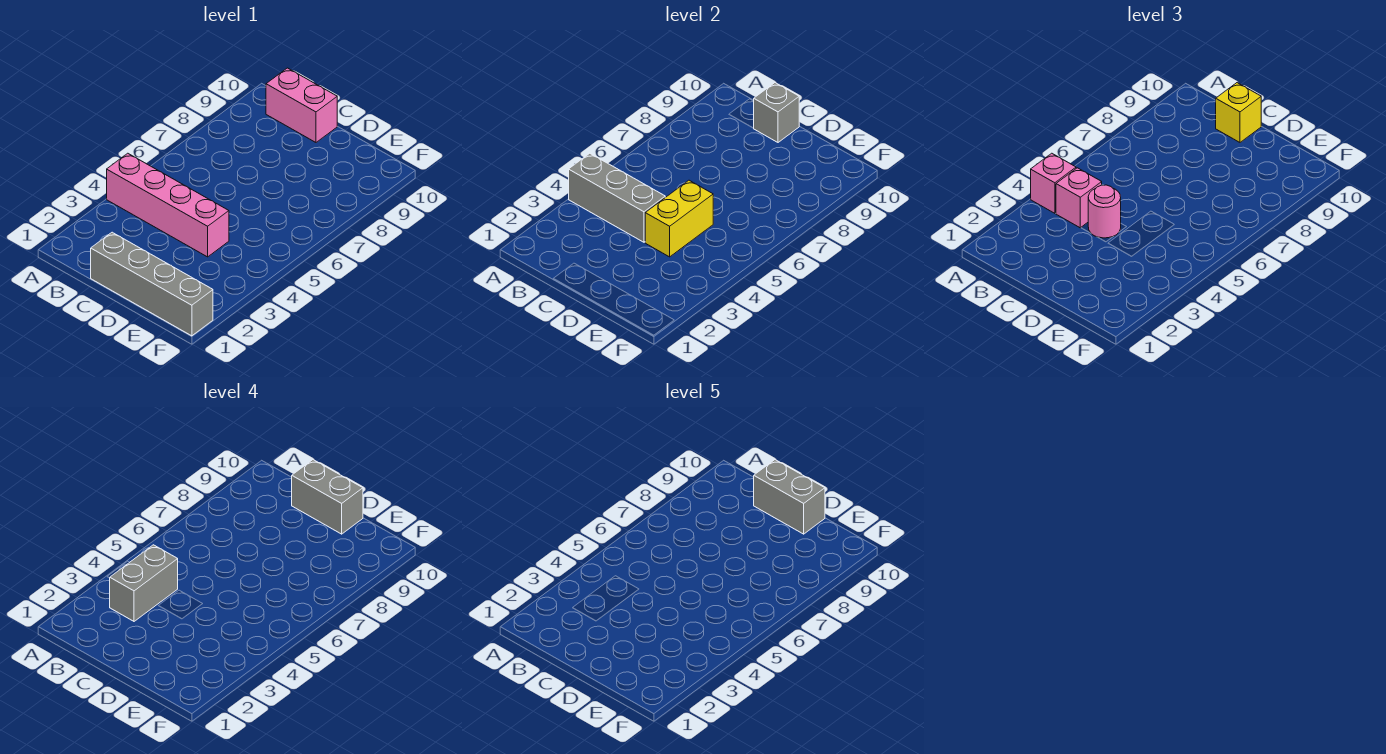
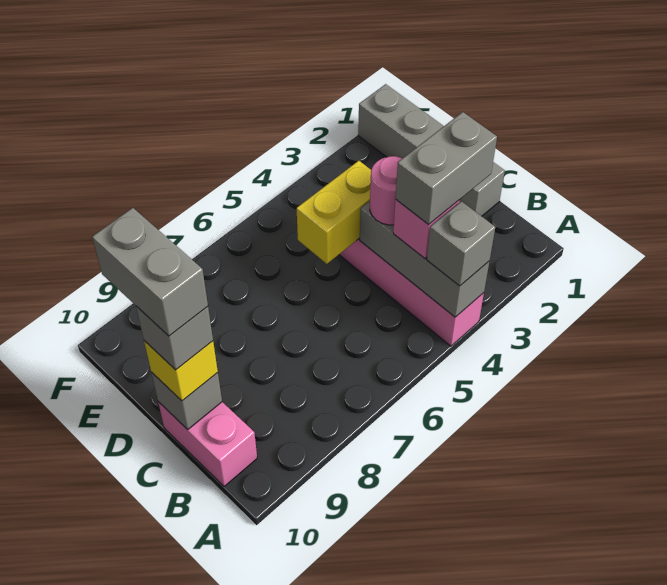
pink brick A4 level 3 -> grey brick A4 level 3
grey brick C10:D10 level 4 -> grey brick C10 level 4

